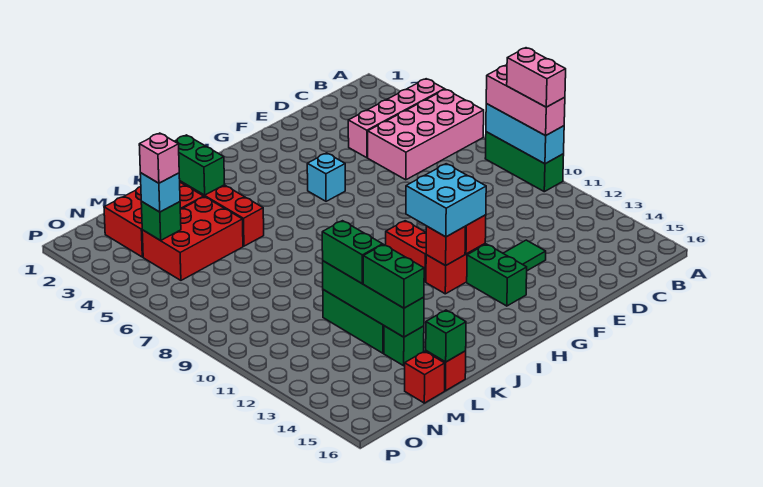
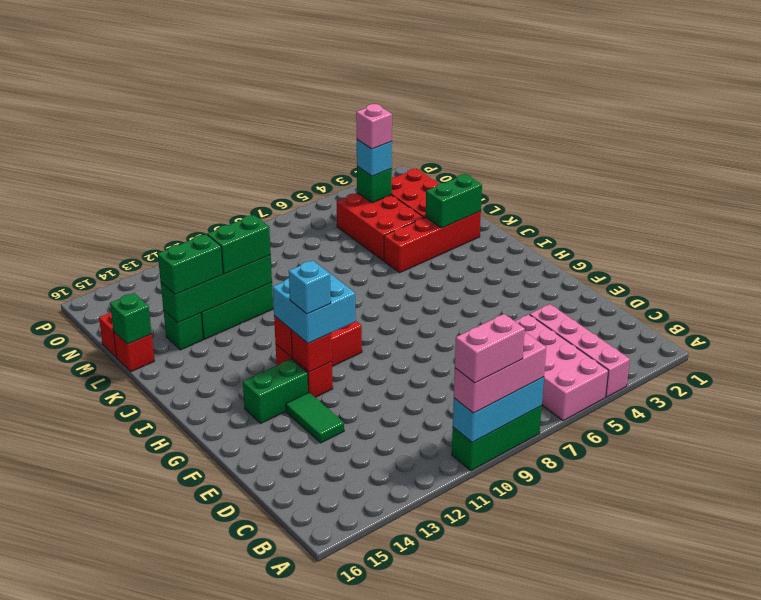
cyan brick G5 level 1 -> cyan brick G12 level 4

